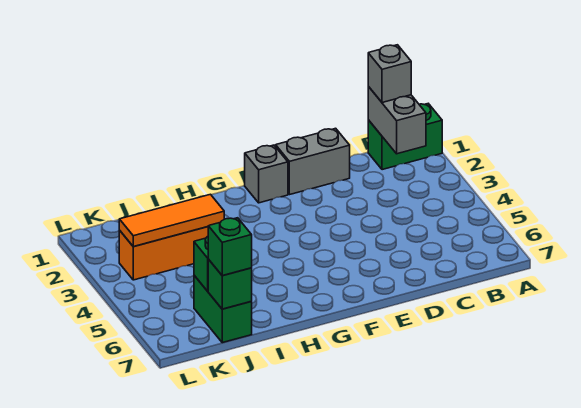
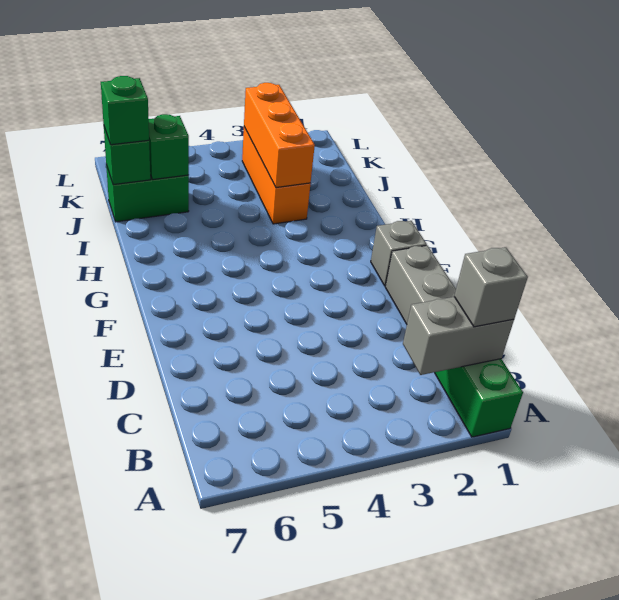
orange tile I3:K3 level 2 -> orange brick I3:K3 level 2

